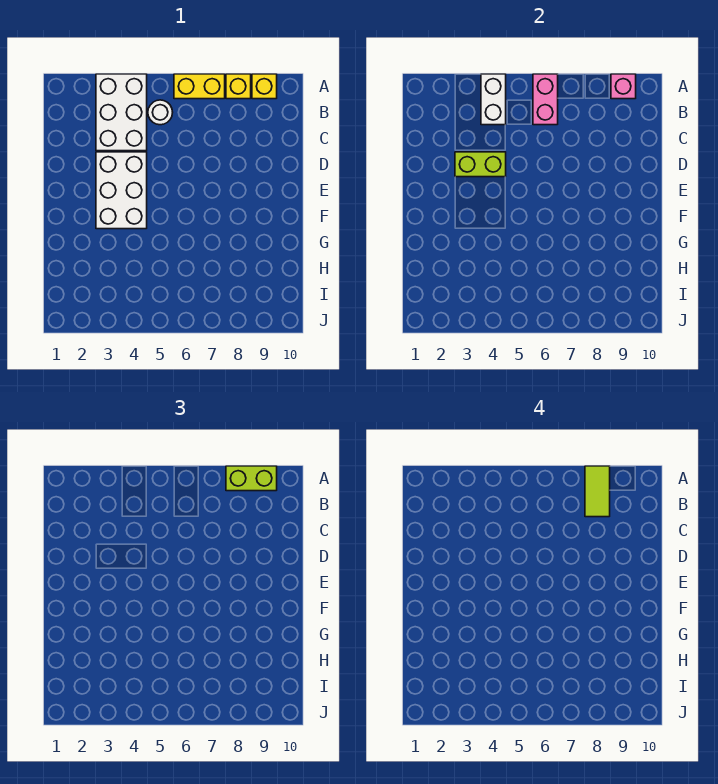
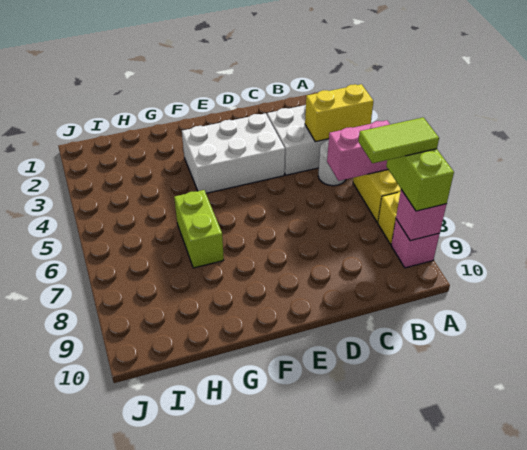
white brick A4:B4 level 2 -> yellow brick A4:B4 level 2
yellow brick A9 level 1 -> pink brick A9 level 1
lime brick D3:D4 level 2 -> lime brick G6:G7 level 1

